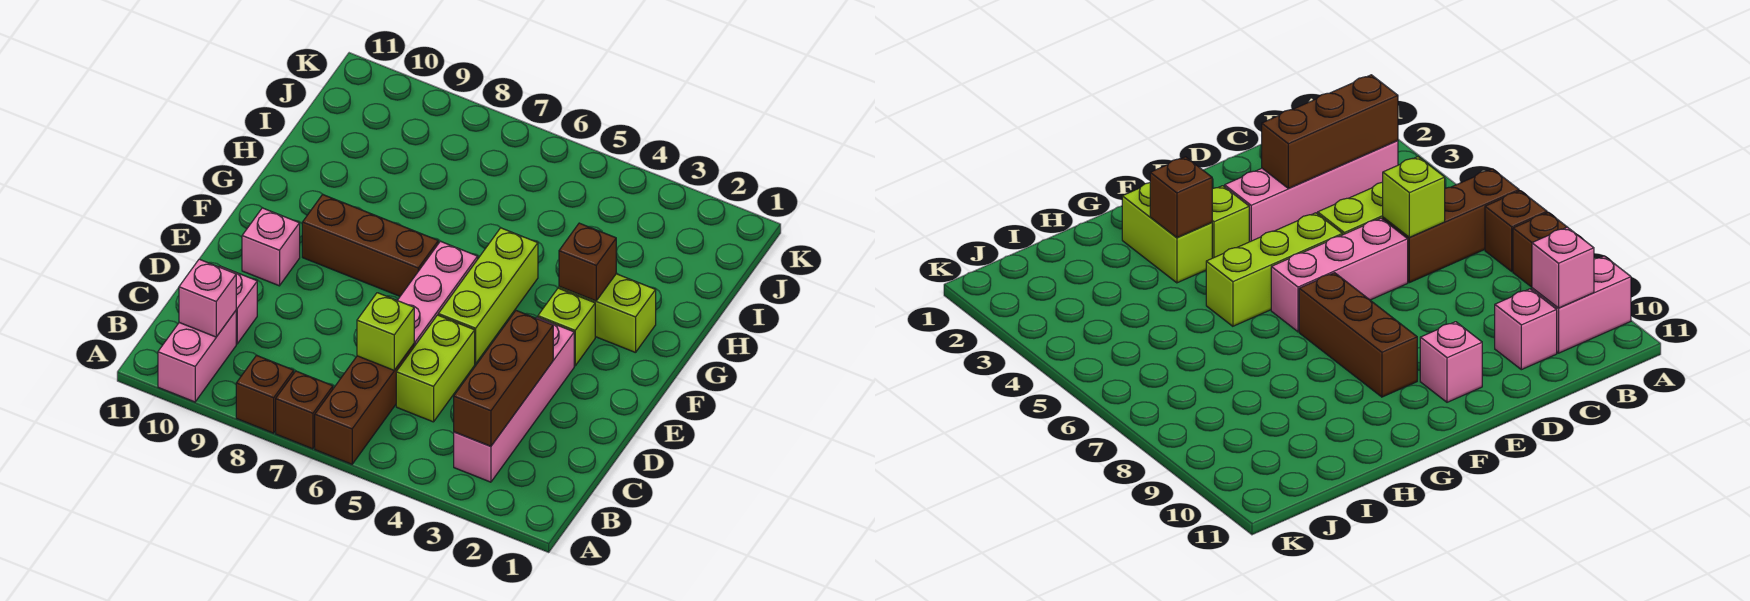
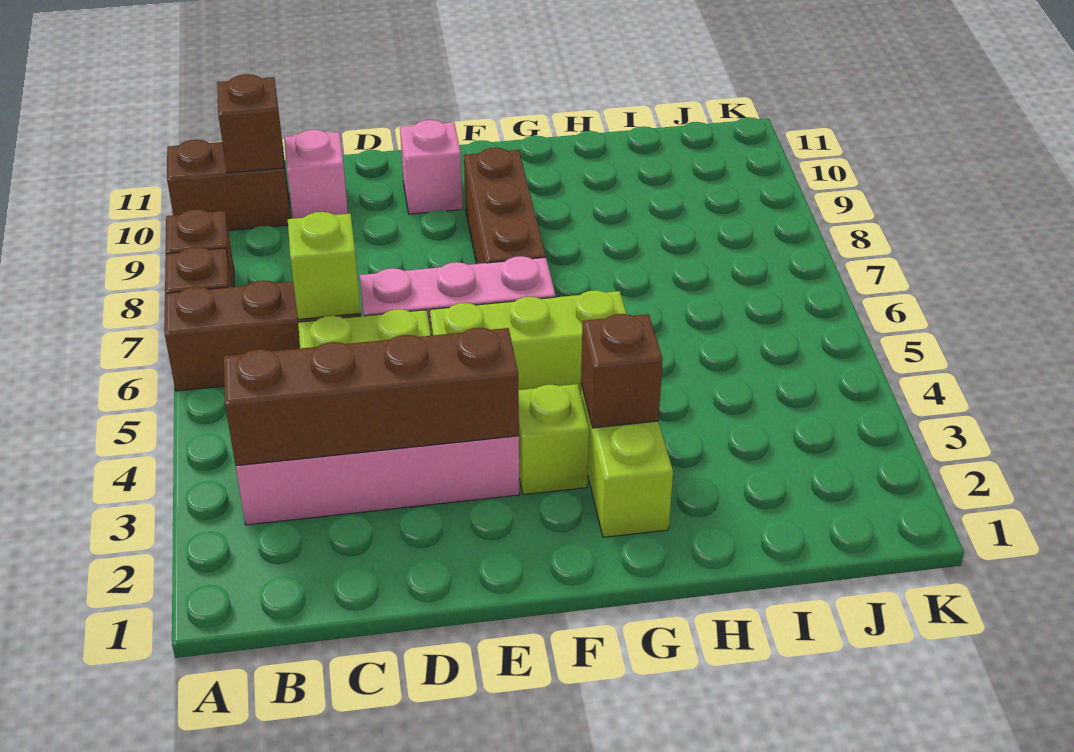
pink brick A10:B10 level 1 -> brown brick A10:B10 level 1
brown brick B3:D3 level 2 -> brown brick B3:E3 level 2
pink brick B10 level 2 -> brown brick B10 level 2

